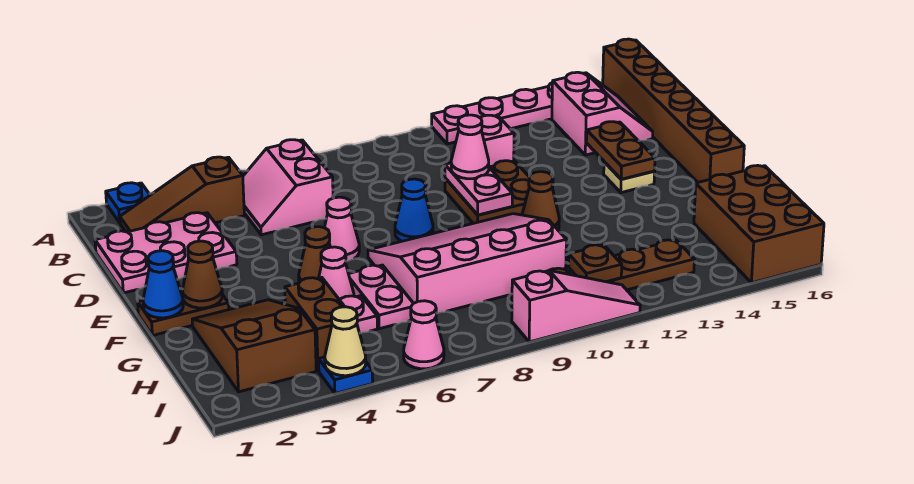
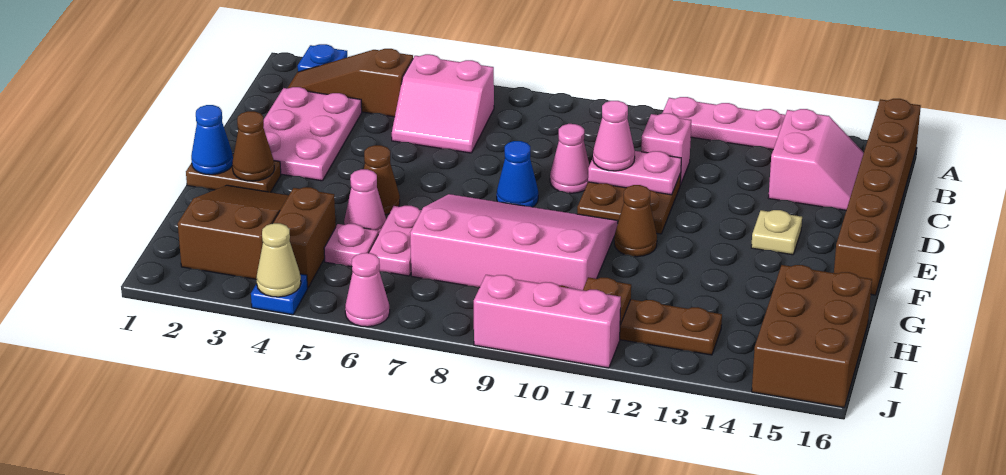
pink slope B5:C6 level 1 top 6 -> pink slope B5:C6 level 1 top B
pink plate C1:D3 level 1 -> pink plate C2:E3 level 1
pink plate D10:E10 level 2 -> pink plate D10:D11 level 2
brown plate D14:E14 level 2 -> none
pink cone E6 level 1 -> pink cone D9 level 1
pink slope J9:J11 level 1 top 9 -> pink brick J9:J11 level 1

